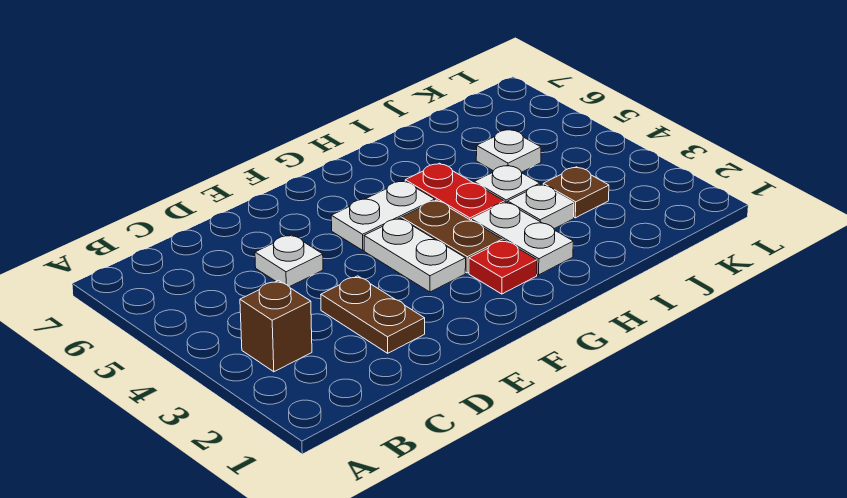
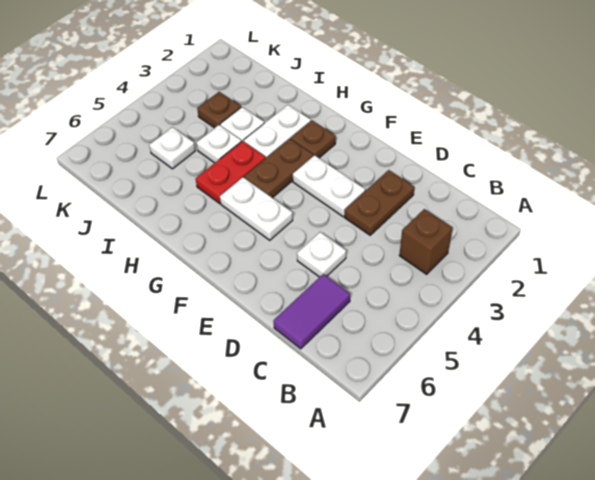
none -> purple tile C6:C7 level 1
white plate F3:F4 level 1 -> white plate E3:F3 level 1
red plate G2 level 1 -> brown plate G2 level 1

